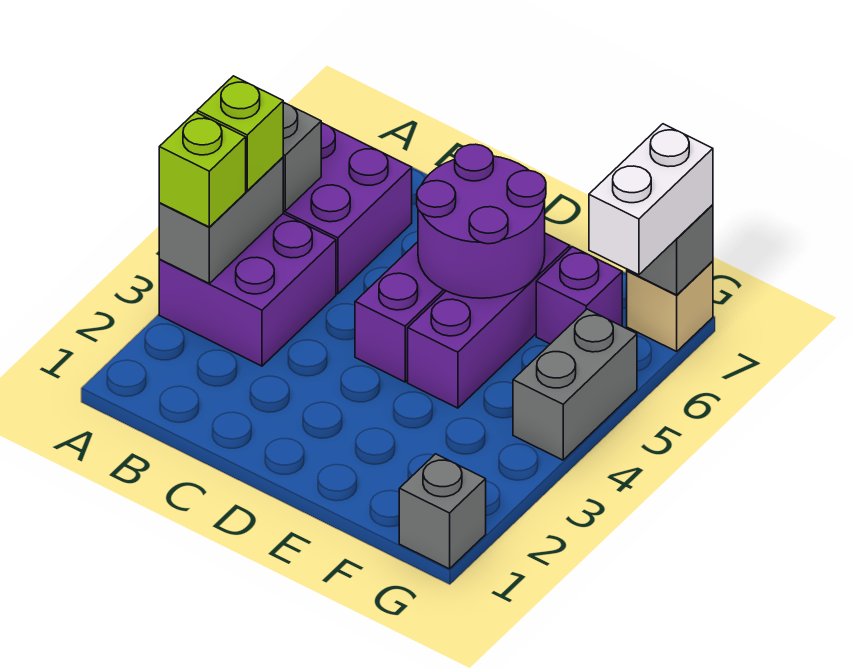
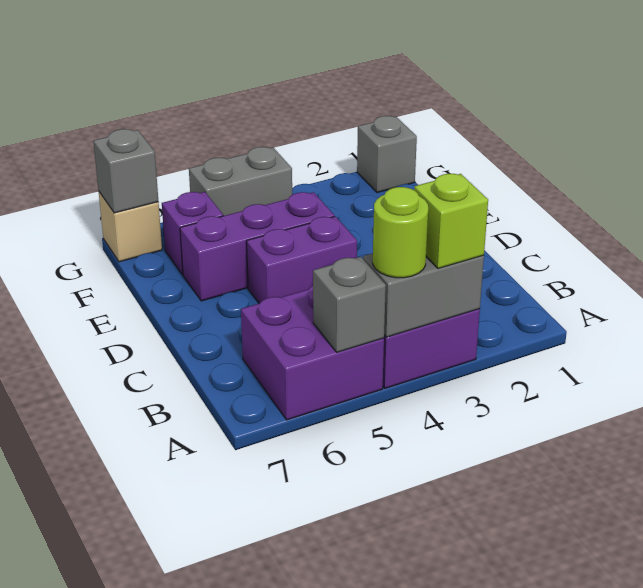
lime brick A4 level 3 -> lime round brick A4 level 3
purple round brick D5:E6 level 2 -> none
white brick G6:G7 level 3 -> none

